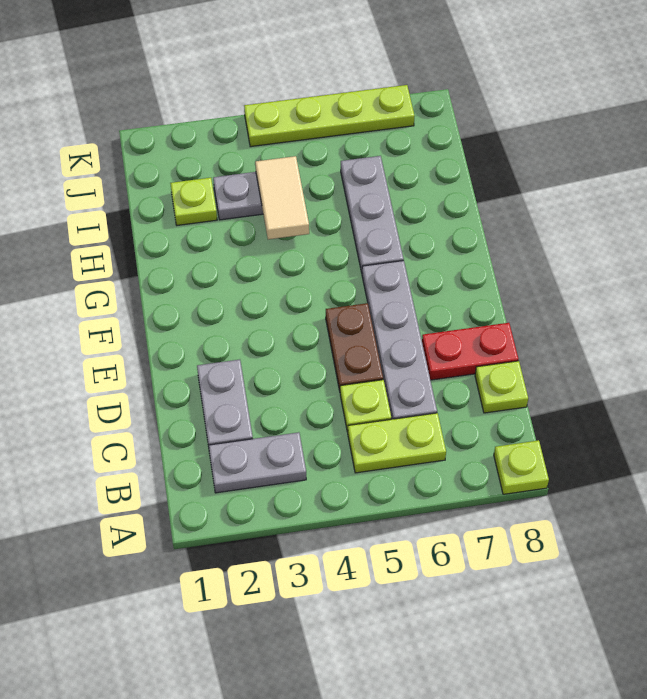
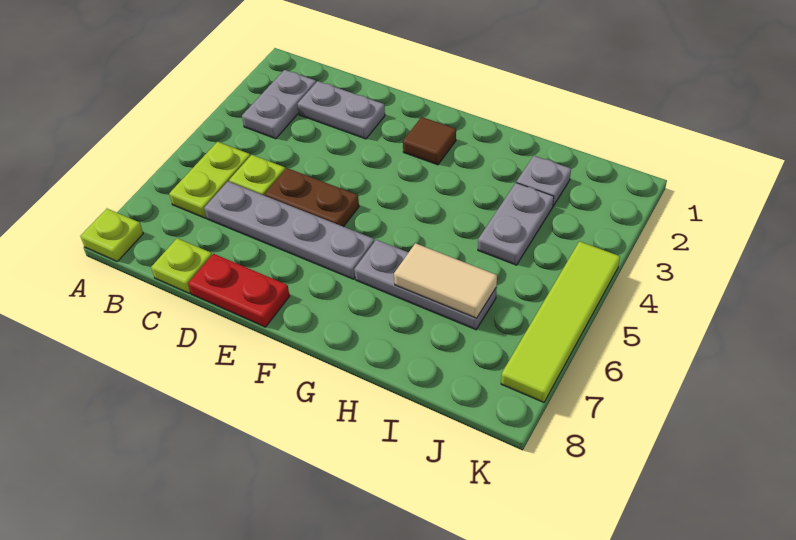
red plate D7:D8 level 1 -> red plate D8:E8 level 1
none -> brown tile F2 level 1
tan tile H4:I4 level 2 -> tan tile H6:I6 level 2
lime plate I2 level 1 -> grey plate I2 level 1
lime plate K4:K7 level 1 -> lime tile K4:K7 level 1

